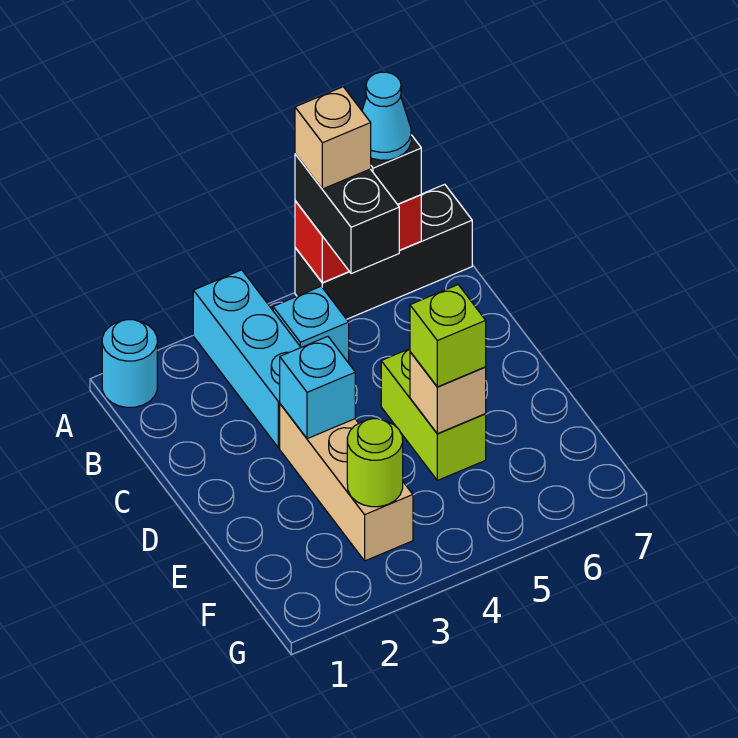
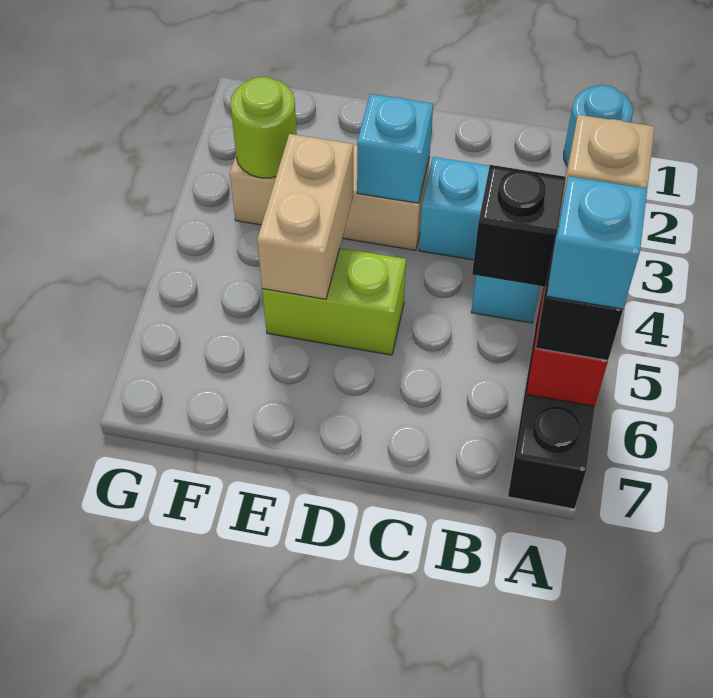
cyan cone A6 level 4 -> cyan brick A6 level 4
tan brick E5 level 2 -> tan brick E4:E5 level 2
lime brick E5 level 3 -> none

